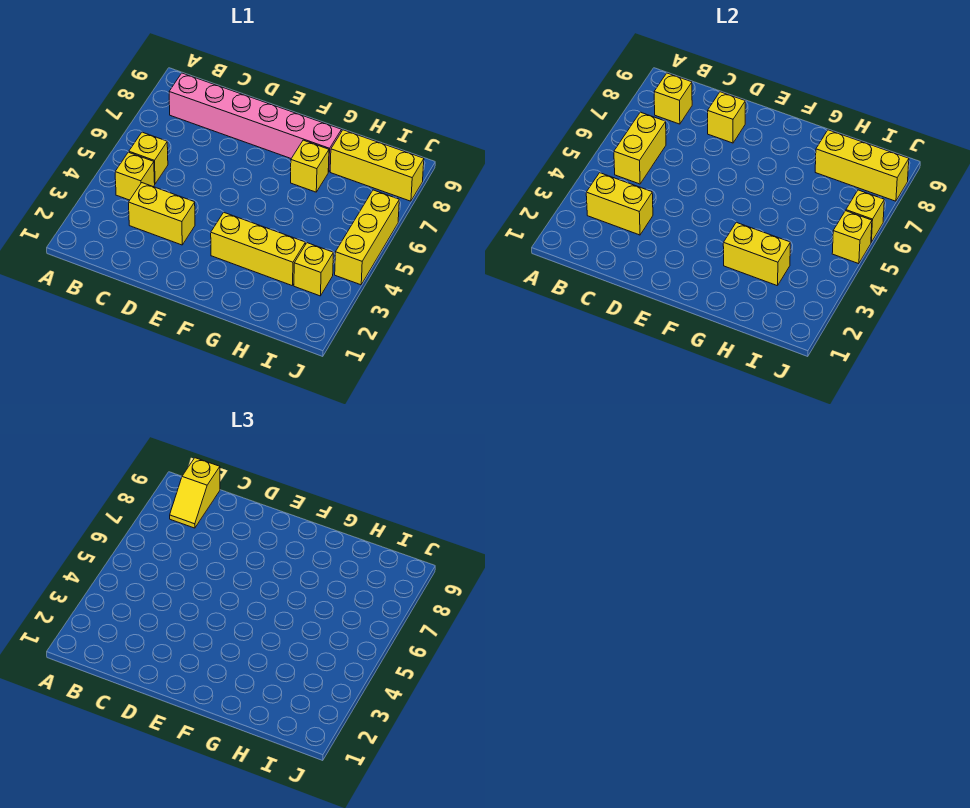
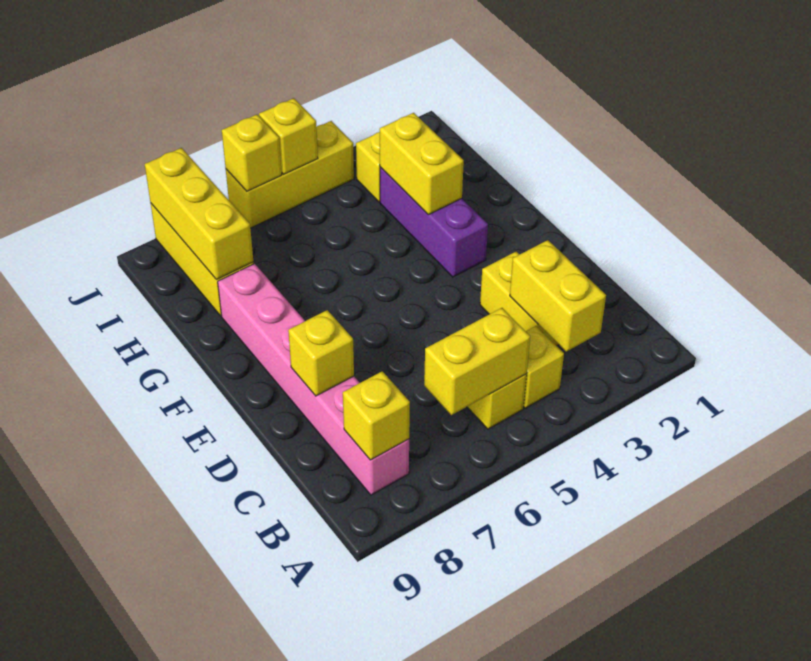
yellow slope B8:B9 level 3 top 9 -> none
yellow brick F3:H3 level 1 -> purple brick F3:H3 level 1
yellow brick G7 level 1 -> none

